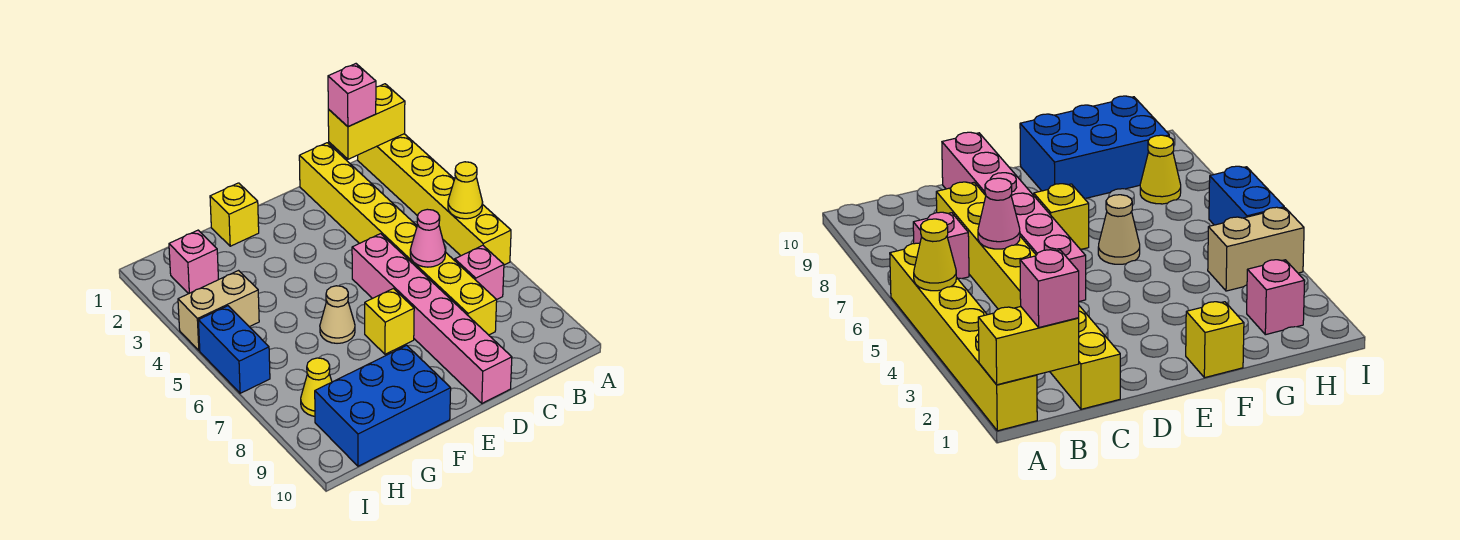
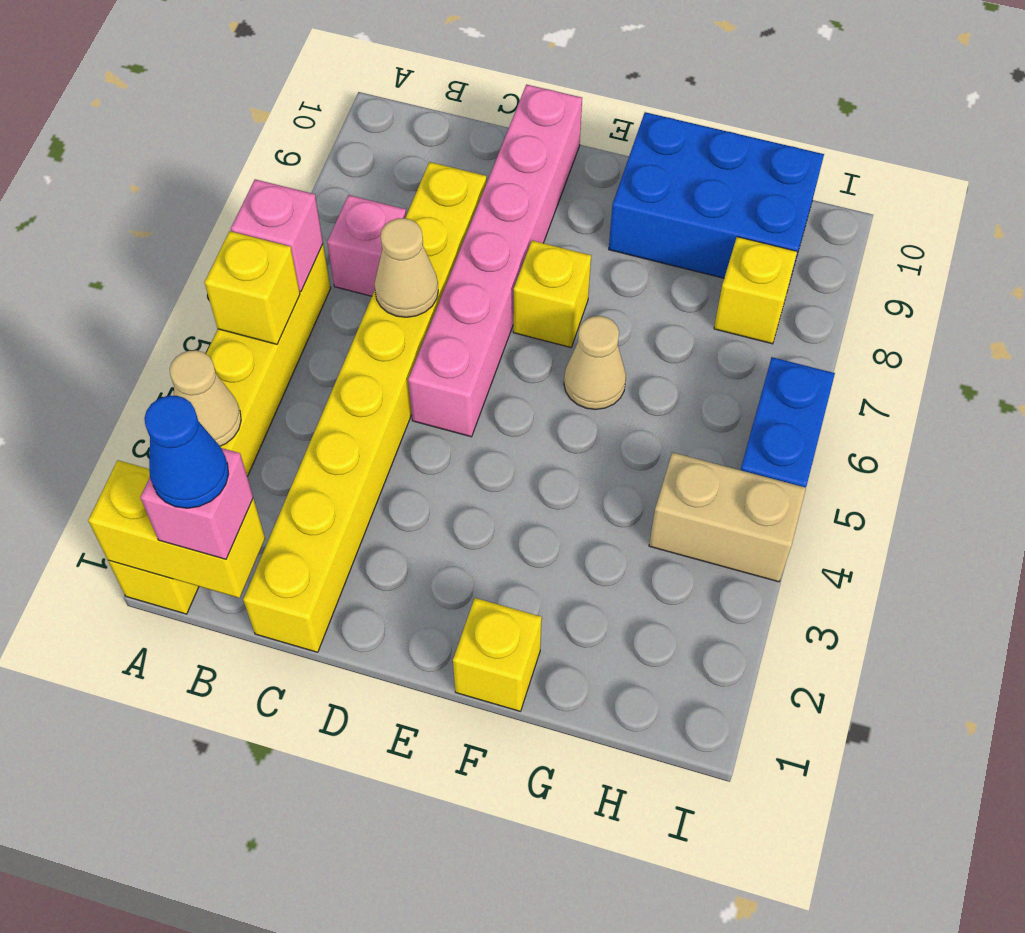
none -> tan cone A3 level 2
yellow cone A5 level 2 -> yellow brick A5 level 2
none -> blue cone B1 level 4
pink cone C6 level 2 -> tan cone C6 level 2
pink brick H2 level 1 -> pink brick A6 level 2
yellow cone H8 level 1 -> yellow brick H8 level 1

